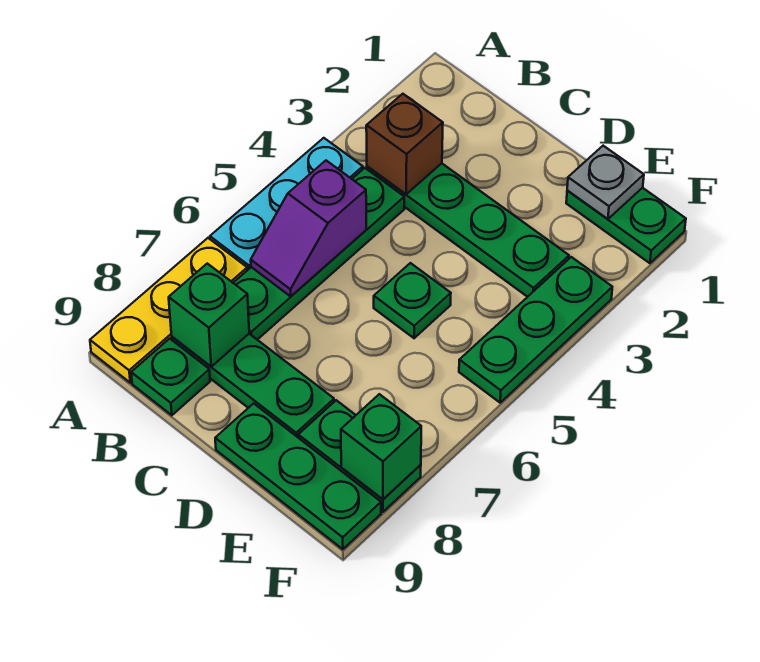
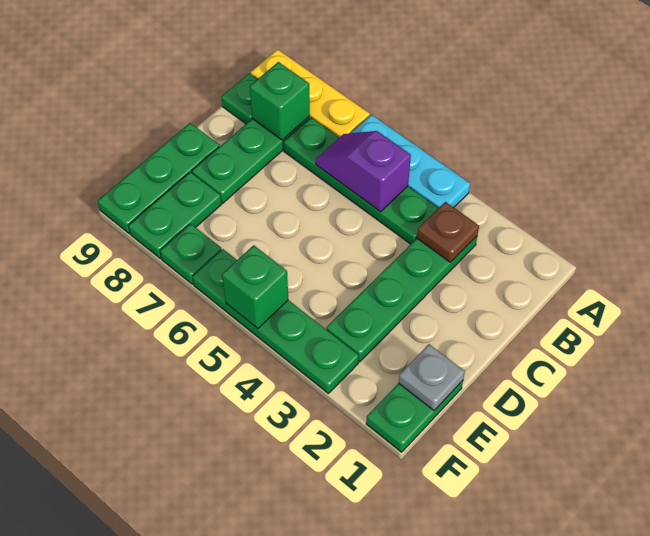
brown brick B3 level 2 -> brown plate B3 level 2
green plate D5 level 1 -> green plate F7 level 1
green plate F3:F5 level 1 -> green plate F3:F6 level 1
green brick F8 level 2 -> green brick F5 level 2

